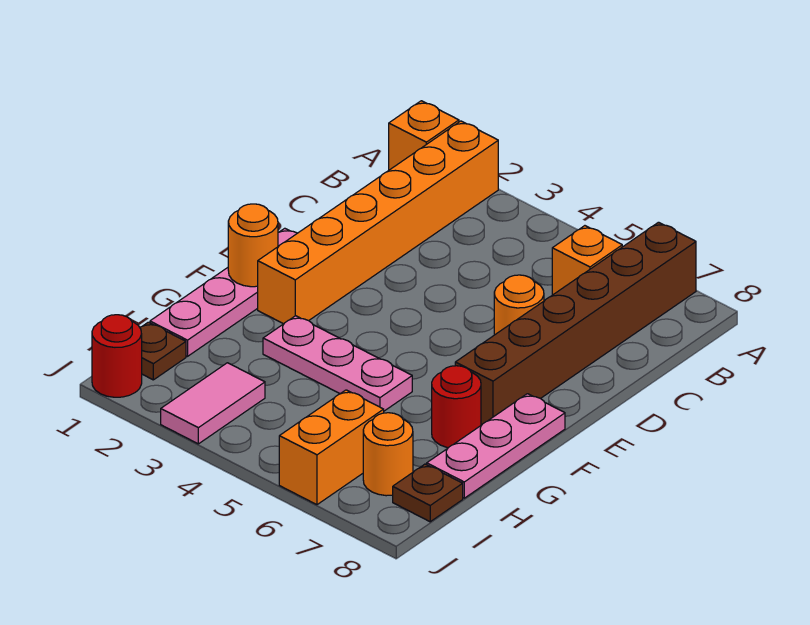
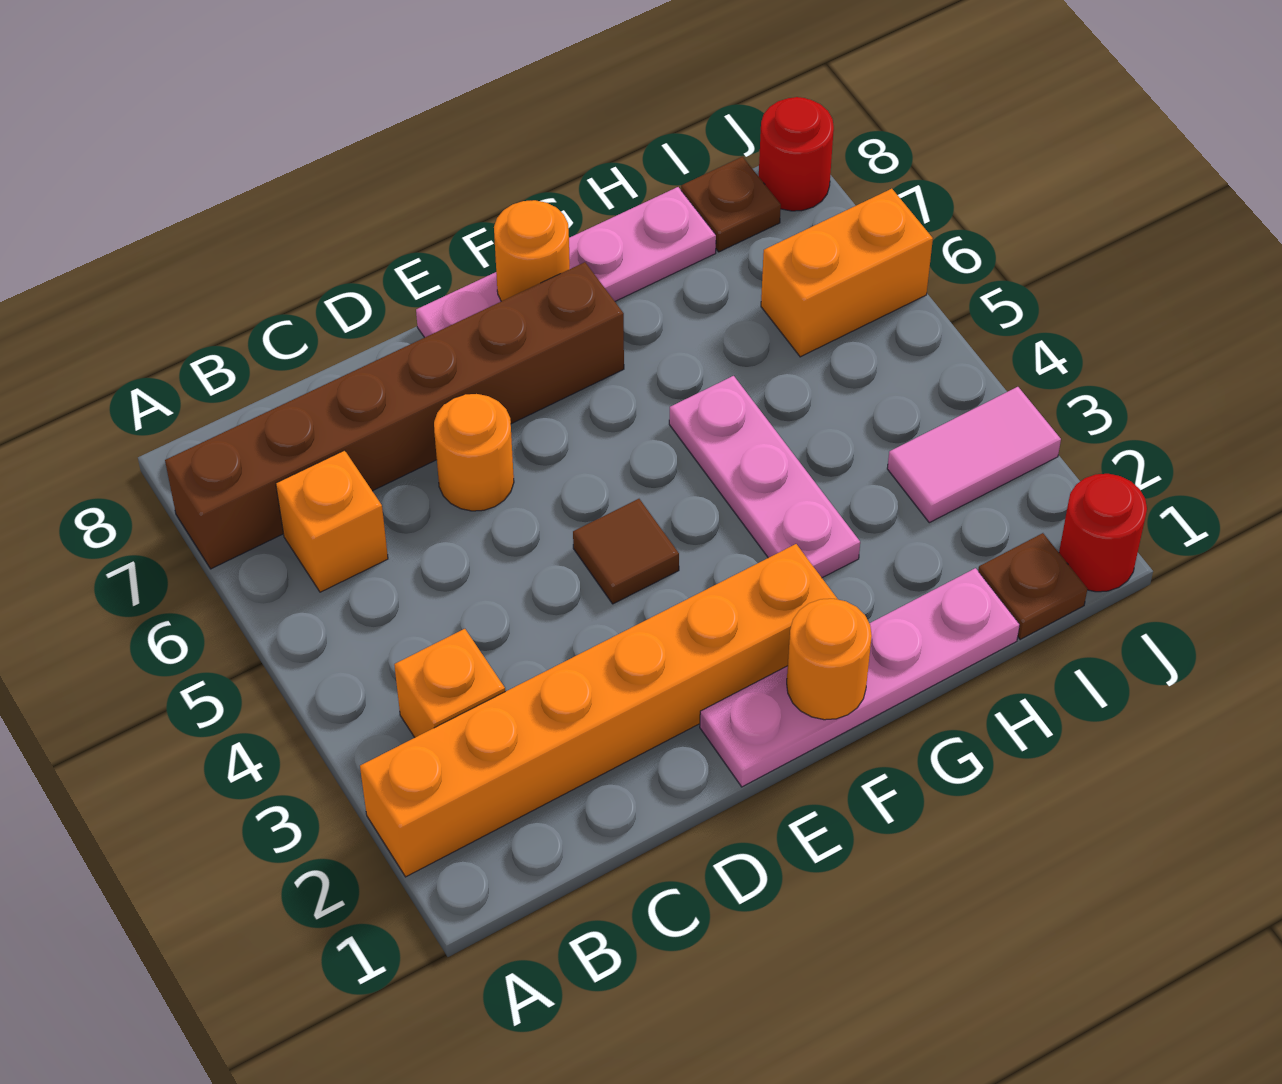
orange brick A1 level 1 -> orange brick B3 level 1
none -> brown tile E4 level 1
pink plate F8:H8 level 1 -> pink plate E8:H8 level 1
red round brick G7 level 1 -> red round brick J8 level 1
orange round brick I7 level 1 -> orange round brick F8 level 2

